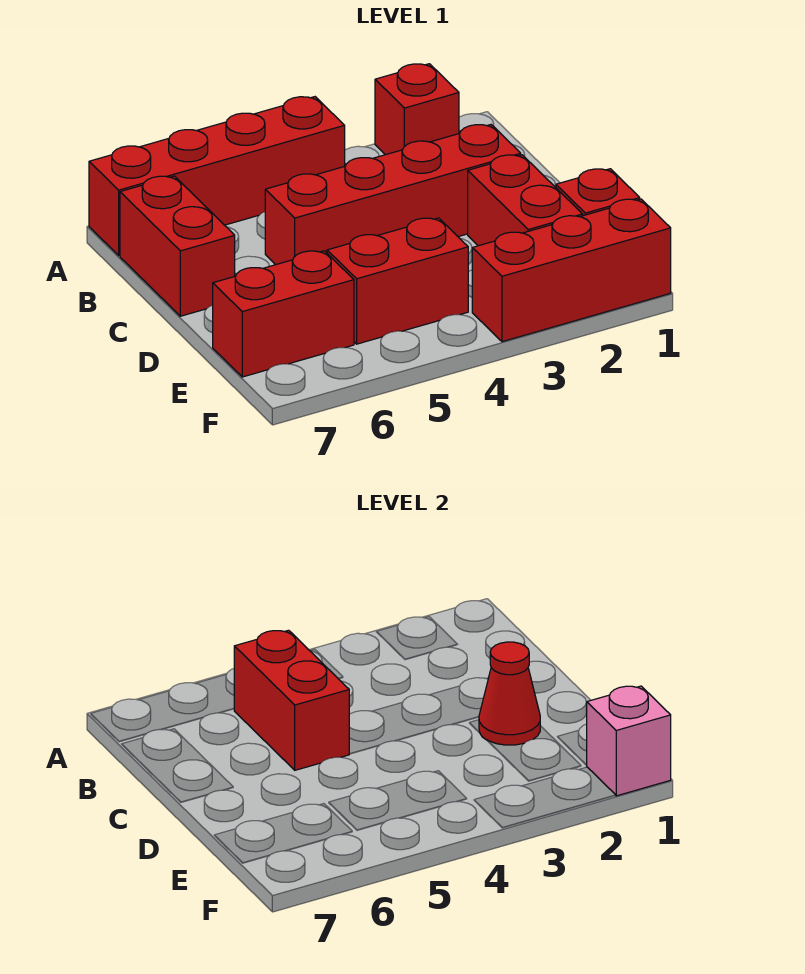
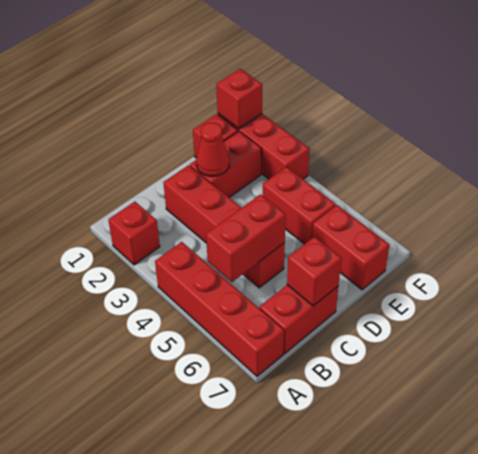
none -> red brick C7 level 2
pink brick F1 level 2 -> red brick F1 level 2

